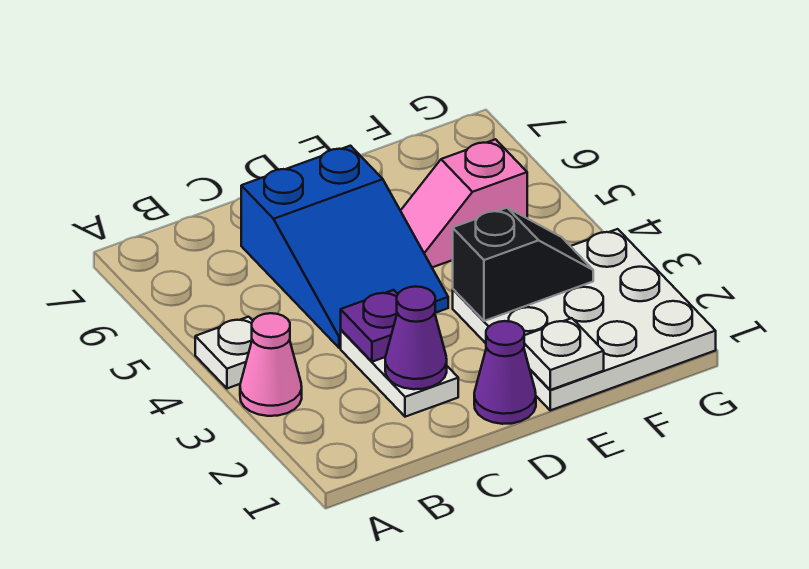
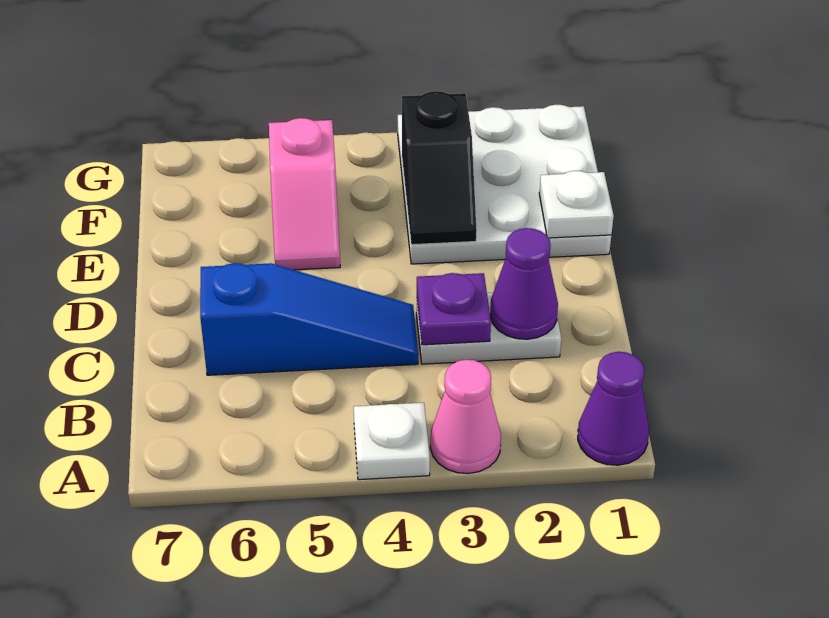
blue slope C4:D6 level 1 top 6 -> blue slope C4:C6 level 1 top 6
purple cone D1 level 1 -> purple cone A1 level 1
black slope E3:F3 level 2 top E -> black slope E3:F3 level 2 top F

